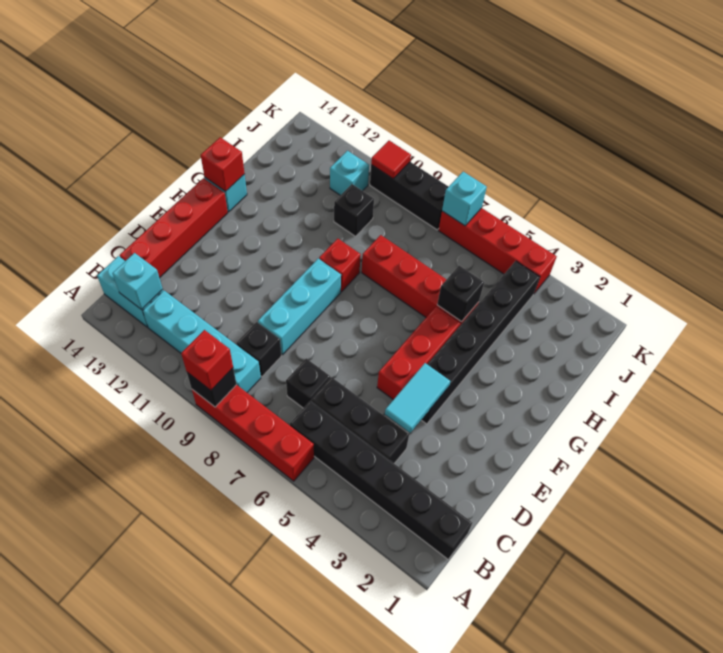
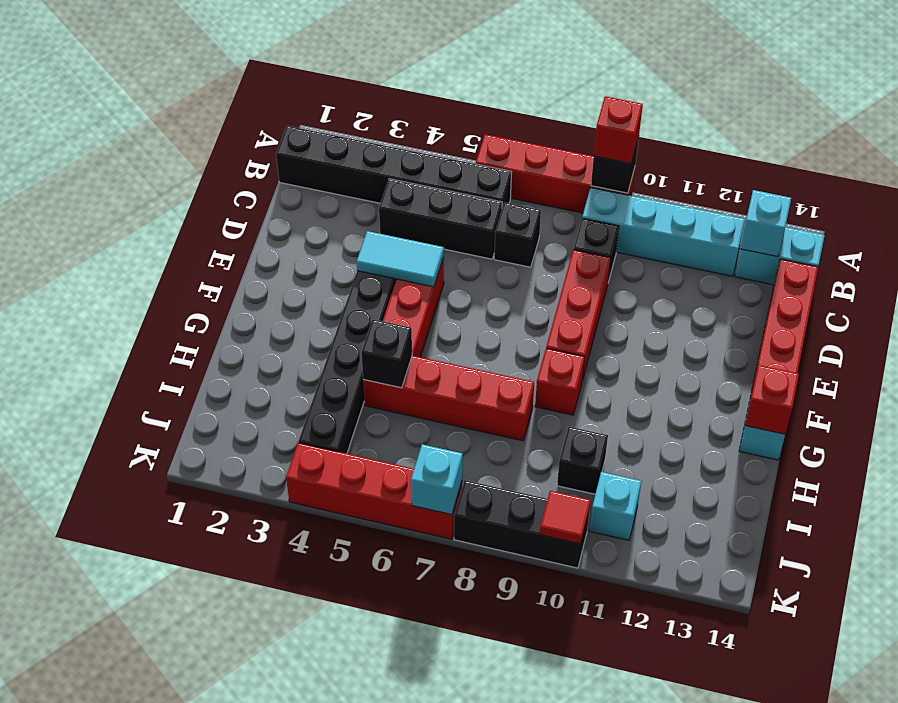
cyan tile D4:E4 level 2 -> cyan tile E4:E5 level 2
cyan brick D9:F9 level 1 -> red brick D9:F9 level 1

